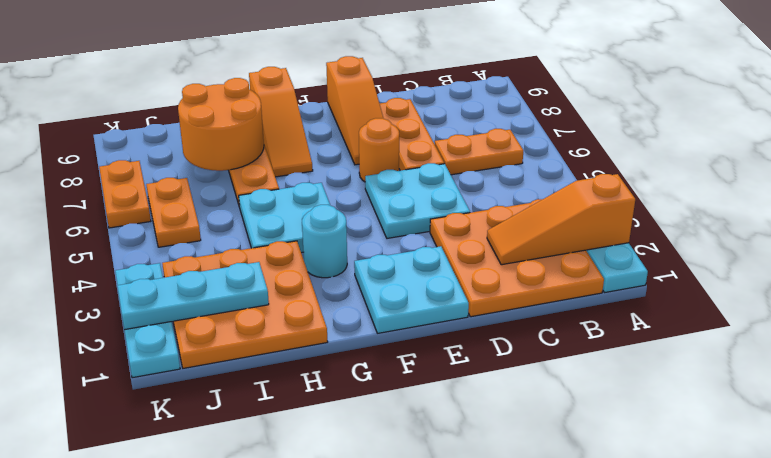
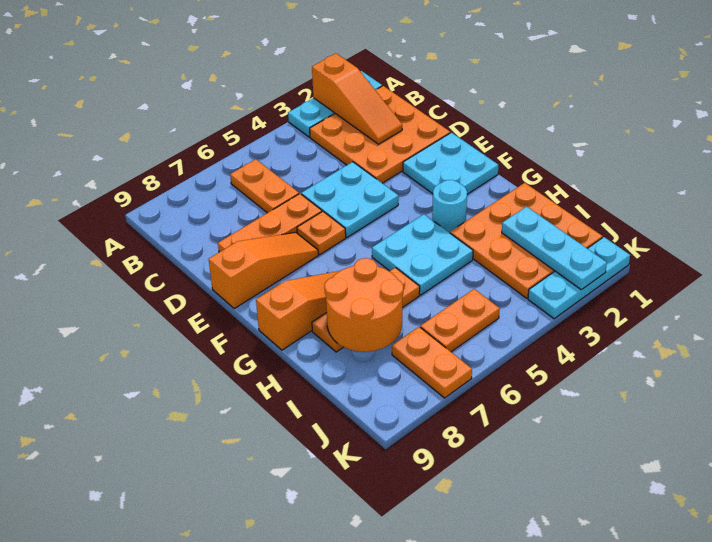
orange round brick E6 level 1 -> orange plate E6 level 1
orange plate K6:K7 level 1 -> orange plate J7:K7 level 1

